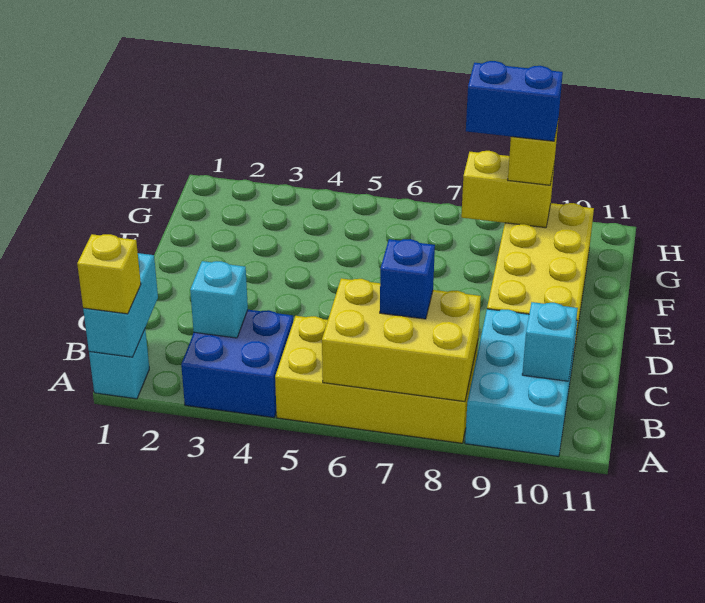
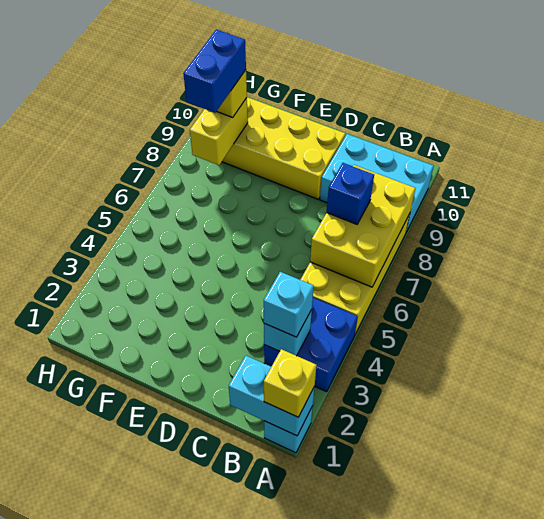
cyan brick B10 level 2 -> cyan brick B3 level 3

